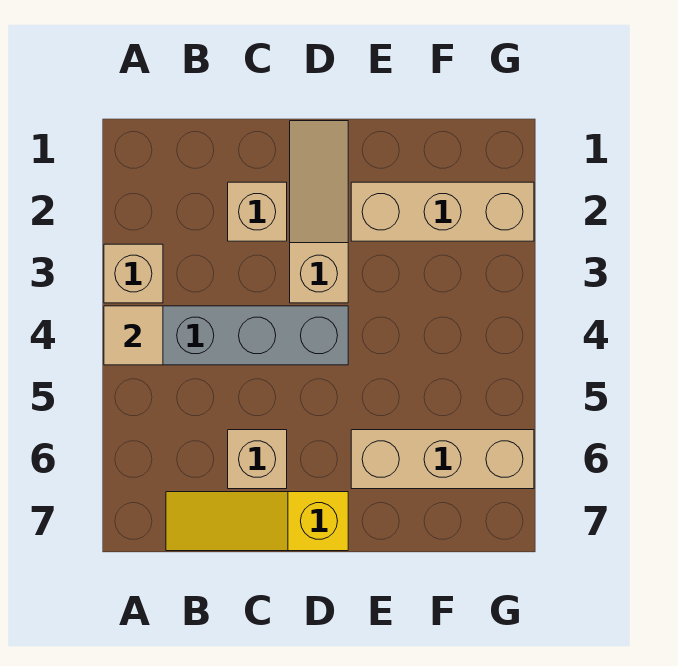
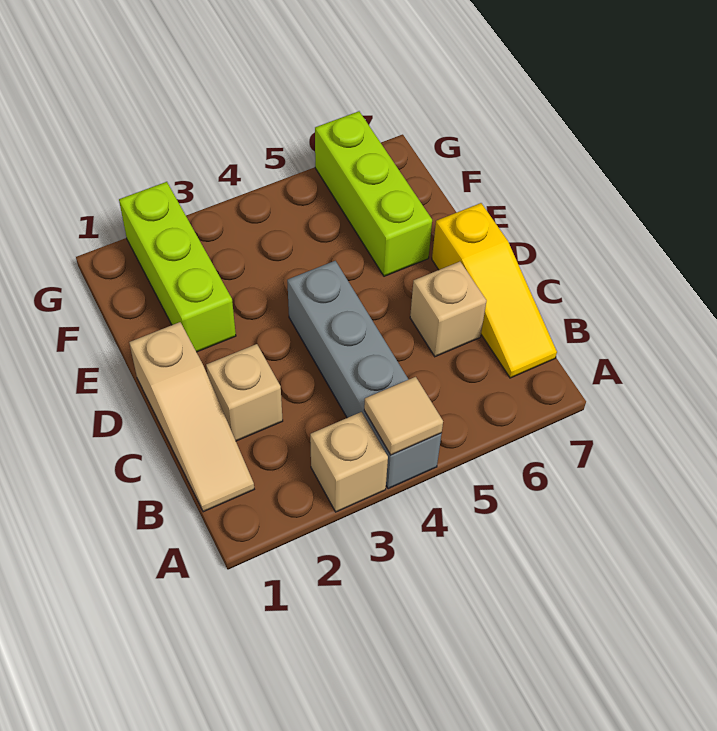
tan slope D1:D3 level 1 top 3 -> tan slope B1:D1 level 1 top D
tan brick E2:G2 level 1 -> lime brick E2:G2 level 1
tan brick E6:G6 level 1 -> lime brick E6:G6 level 1

